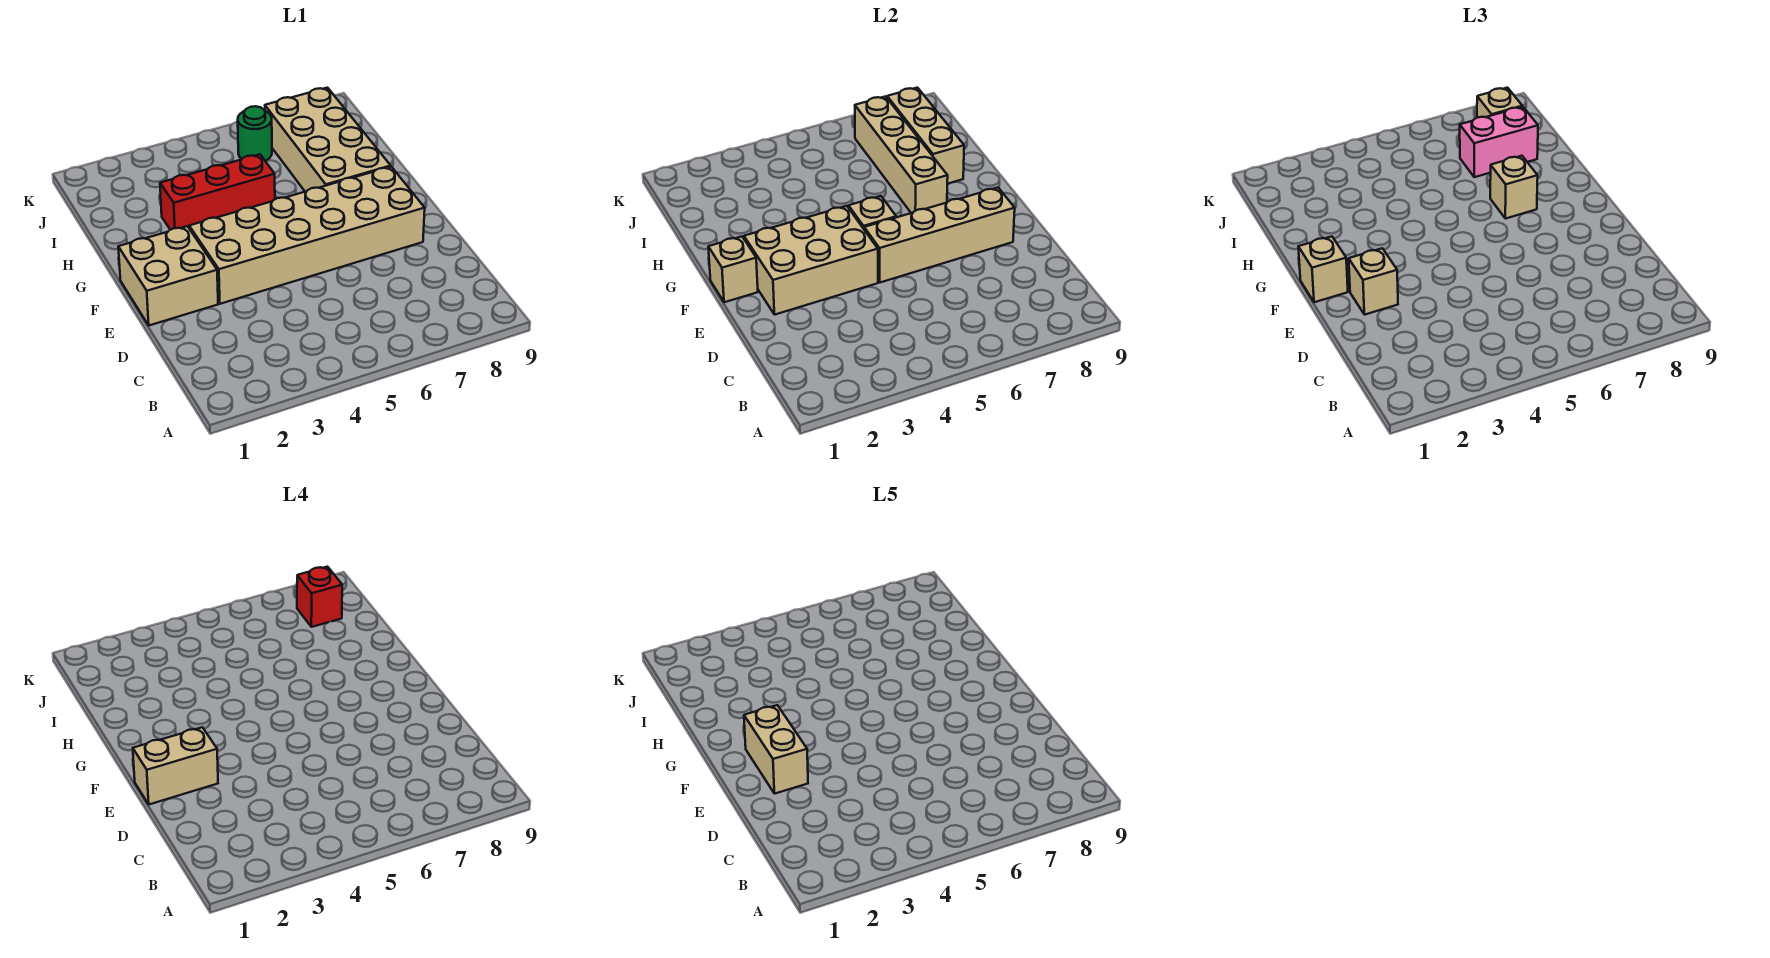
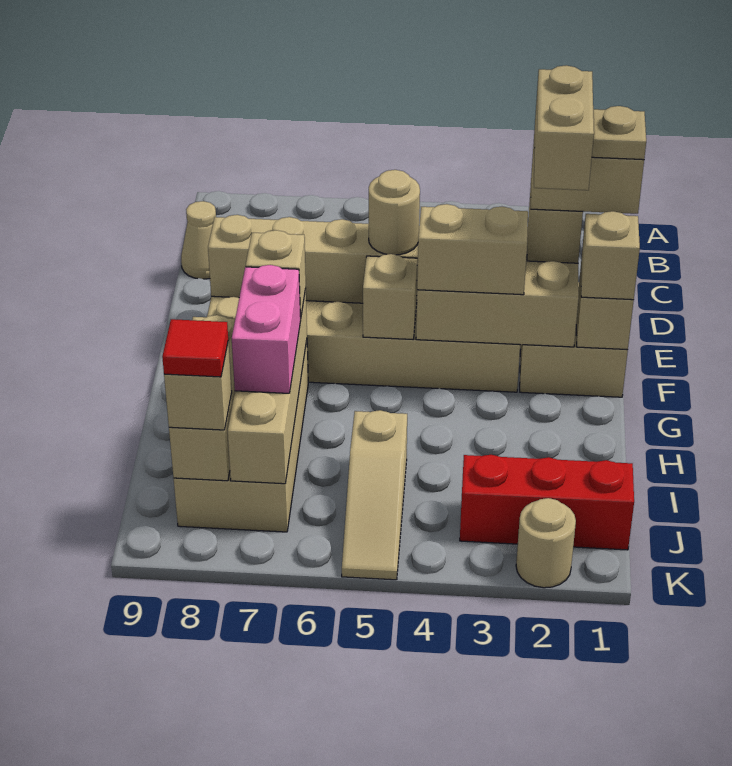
none -> tan cone C9 level 1
none -> tan plate E1 level 5
none -> tan round brick E5 level 3
none -> tan brick F3:F4 level 3
red brick H3:H5 level 1 -> red brick J1:J3 level 1
none -> tan slope I5:K5 level 1 top I
pink brick I7:I8 level 3 -> pink brick H7:I7 level 3
green round brick J6 level 1 -> none
red brick J8 level 4 -> red tile J8 level 4
none -> tan round brick K2 level 1

